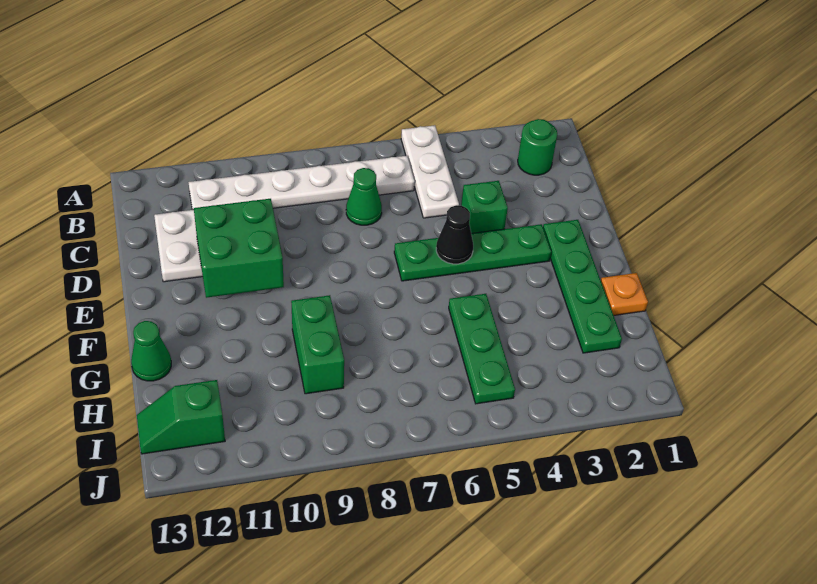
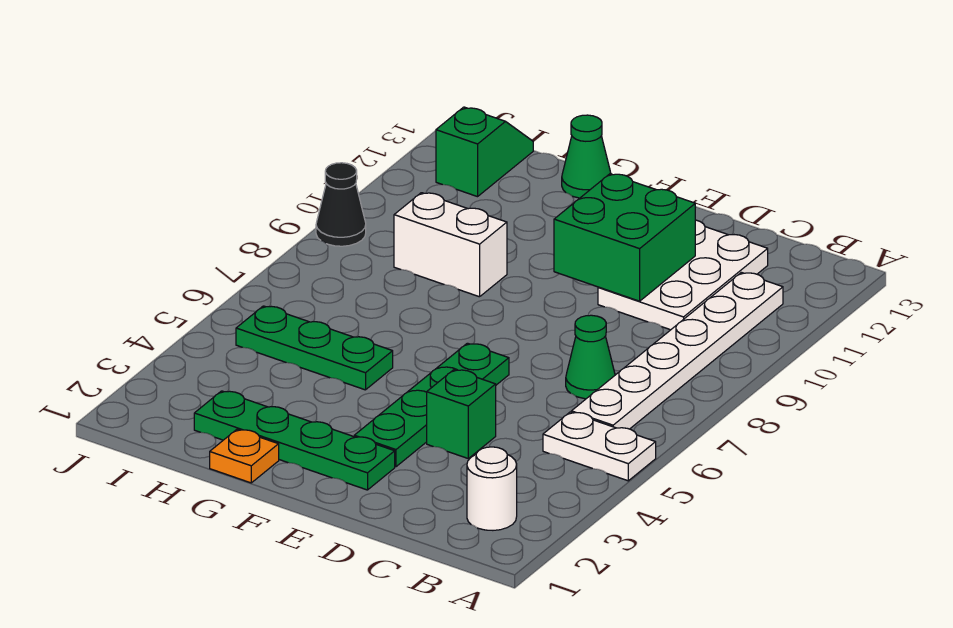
white plate A5:C5 level 1 -> white plate A5:B5 level 1
green round brick B2 level 1 -> white round brick B2 level 1
black cone E5 level 2 -> black cone J9 level 1
green brick G9:H9 level 1 -> white brick G9:H9 level 1

